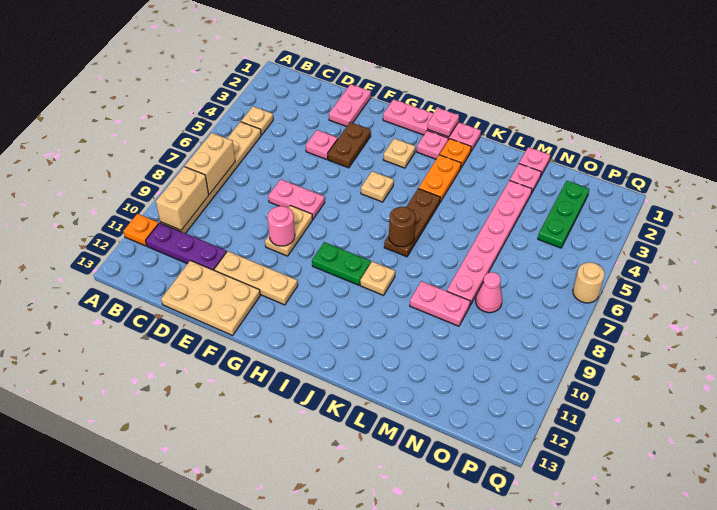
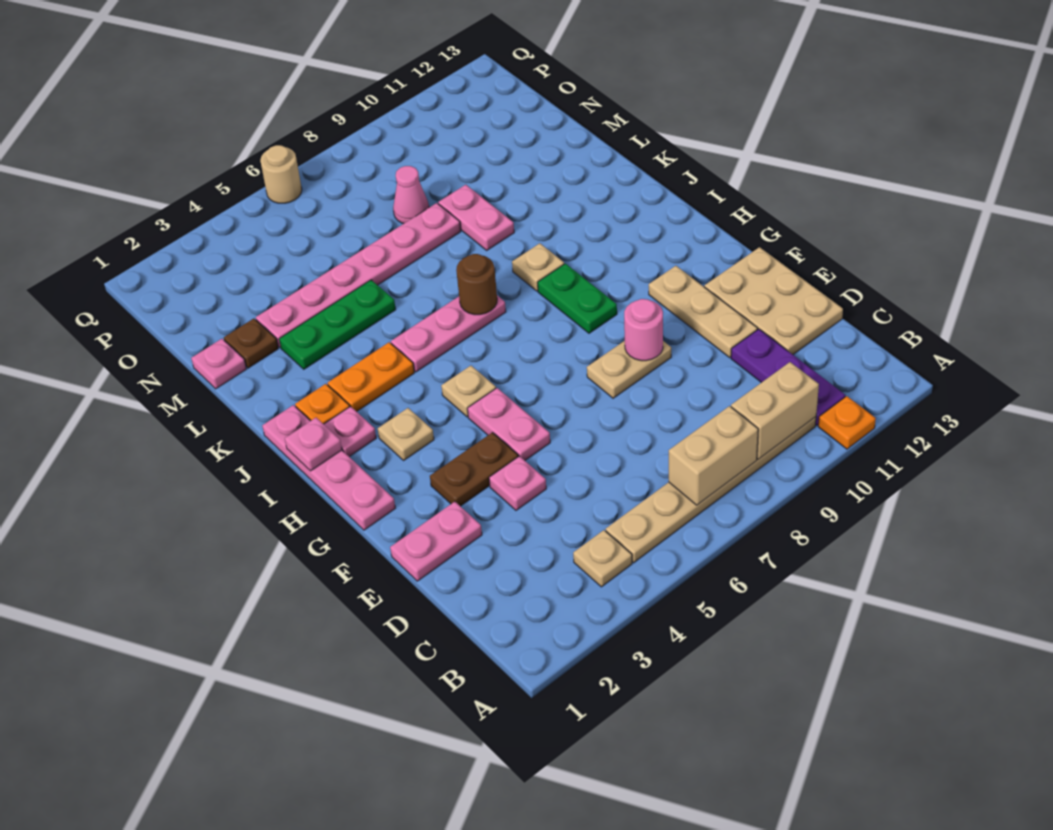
pink plate E7:F7 level 1 -> pink plate F5:G5 level 1
brown plate J5:J7 level 1 -> pink plate J5:J7 level 1
pink plate M2 level 1 -> brown plate M2 level 1
green plate O2:O4 level 1 -> green plate L3:L5 level 1

